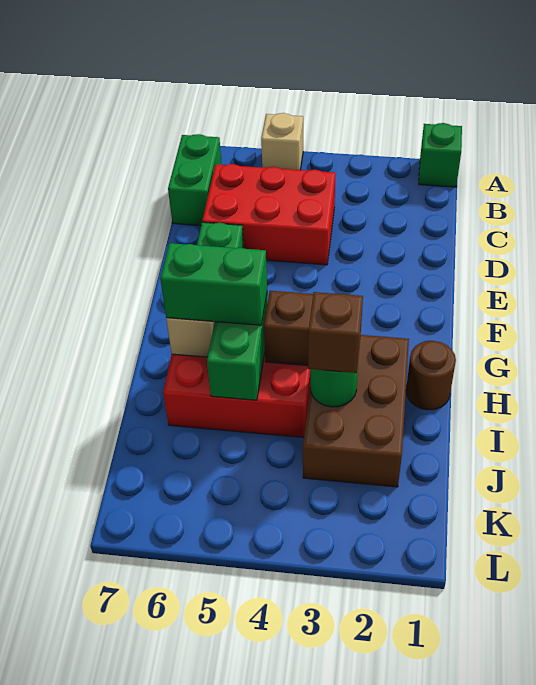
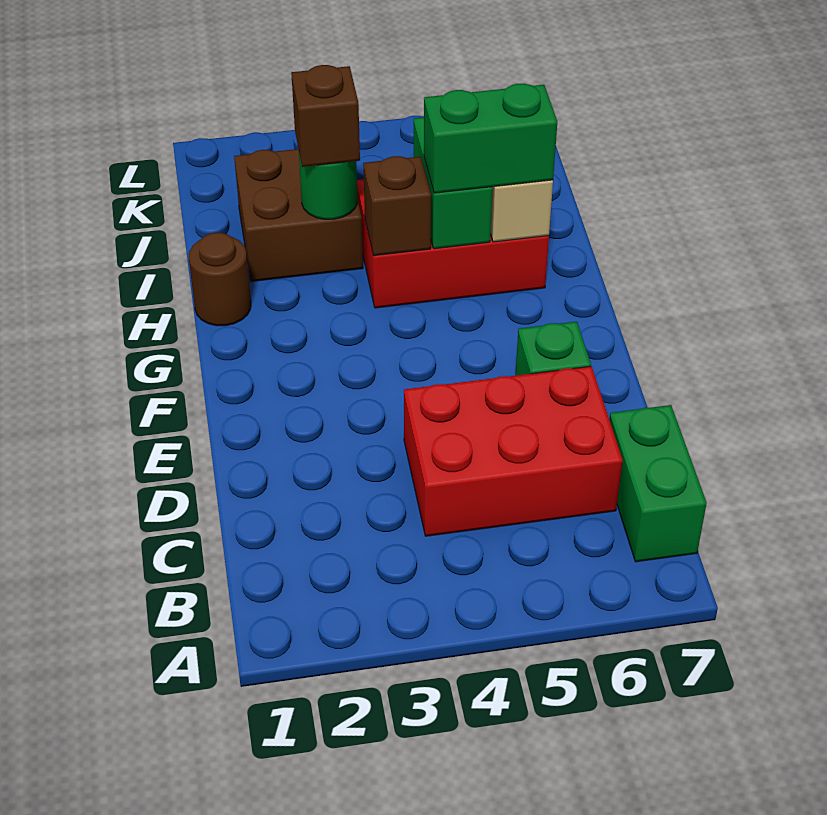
green brick A1 level 1 -> none
tan brick A5 level 1 -> none
brown brick H2:J3 level 1 -> brown brick I2:J3 level 1

